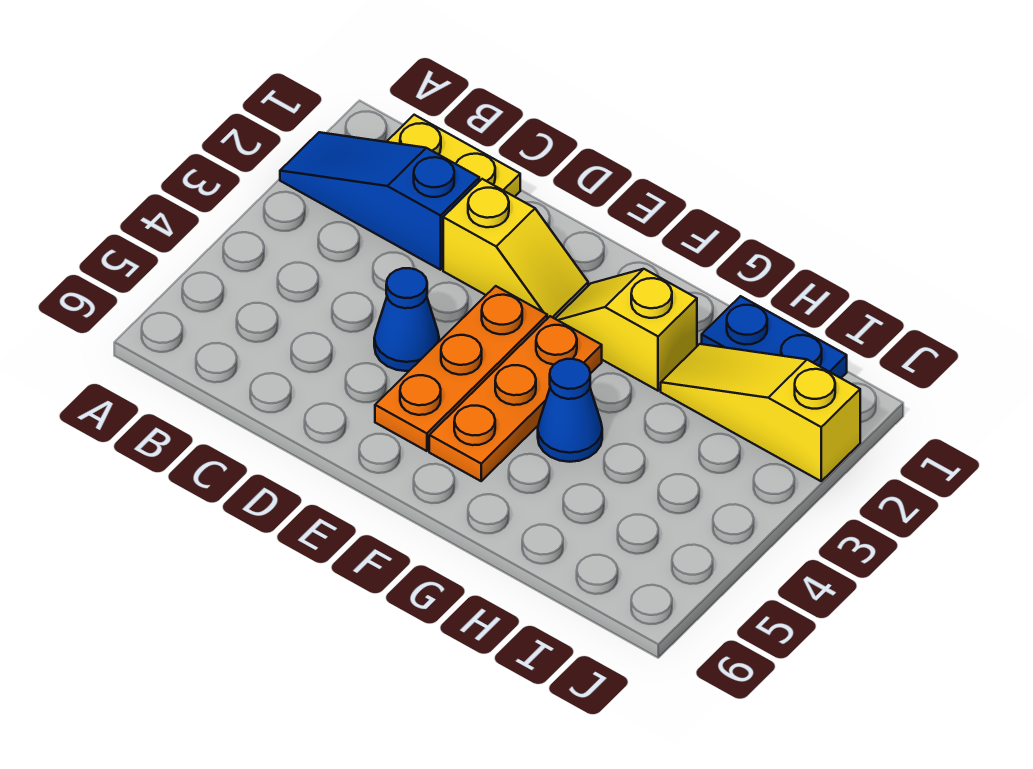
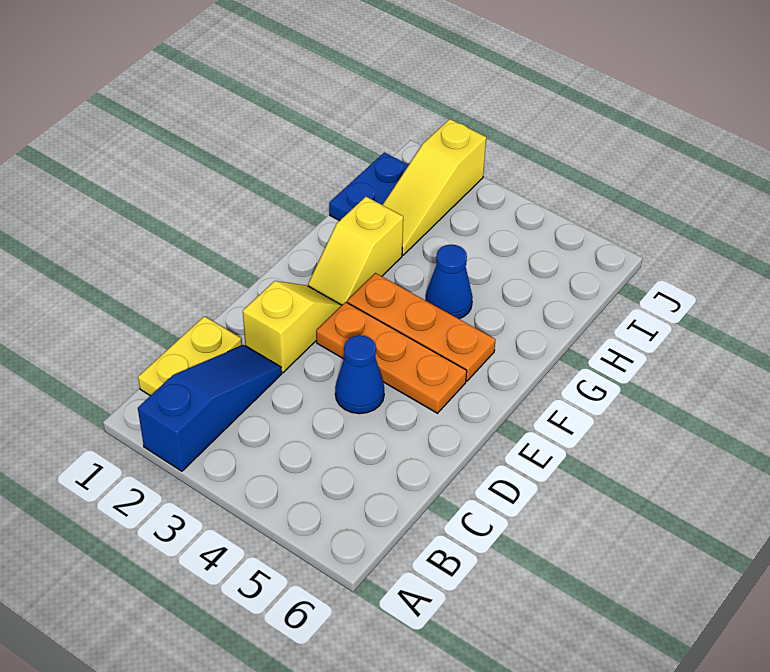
blue slope A2:C2 level 1 top C -> blue slope A2:C2 level 1 top A

